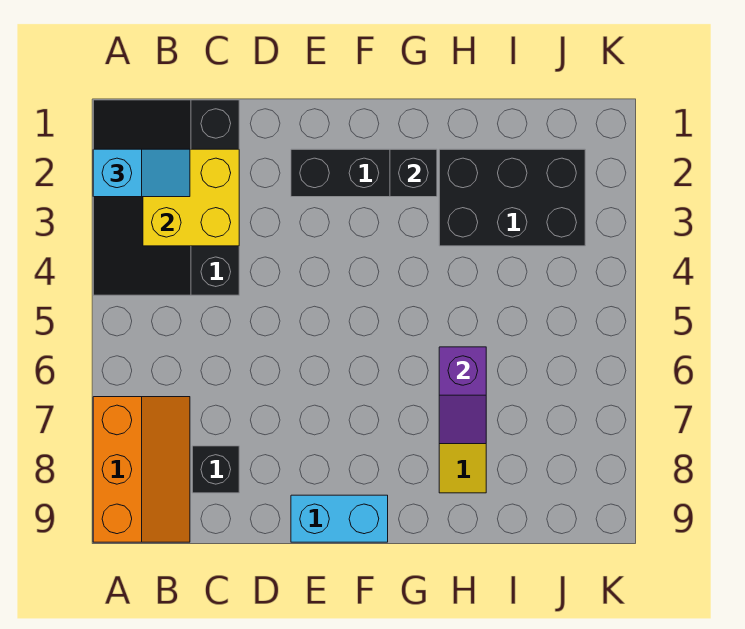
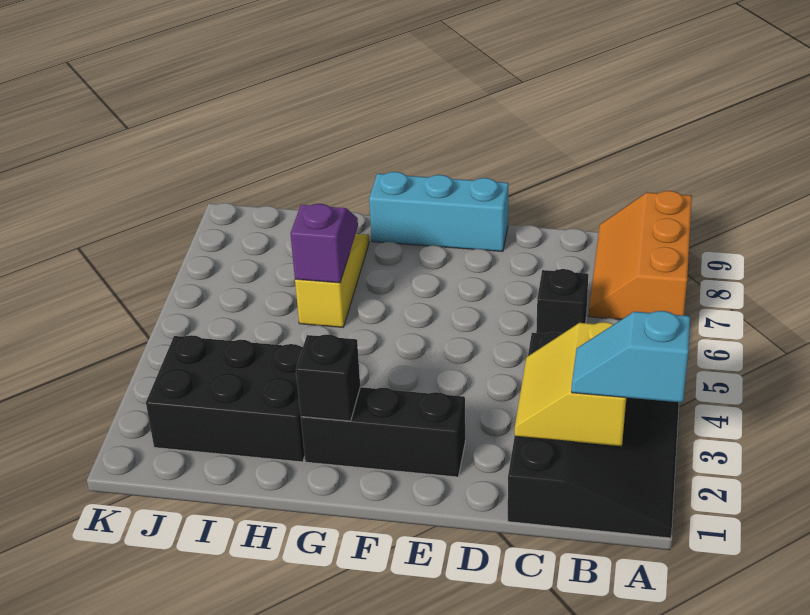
yellow brick B2:C3 level 2 -> yellow slope B2:C3 level 2 top B
black brick C8 level 1 -> black brick C6 level 1
cyan brick E9:F9 level 1 -> cyan brick E9:G9 level 1

